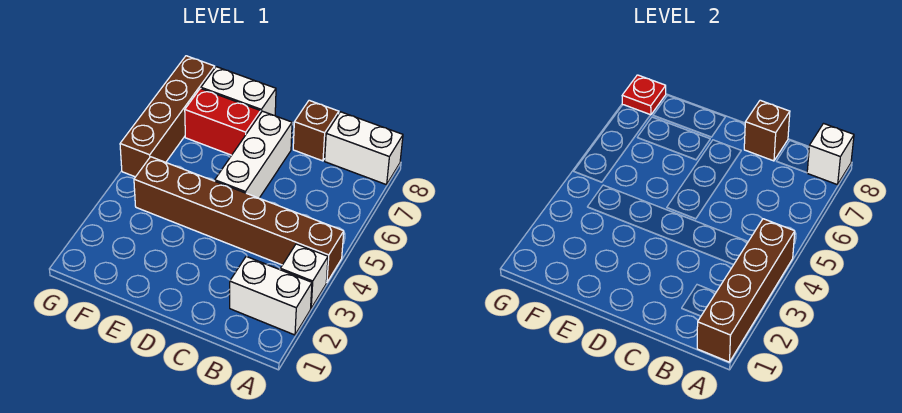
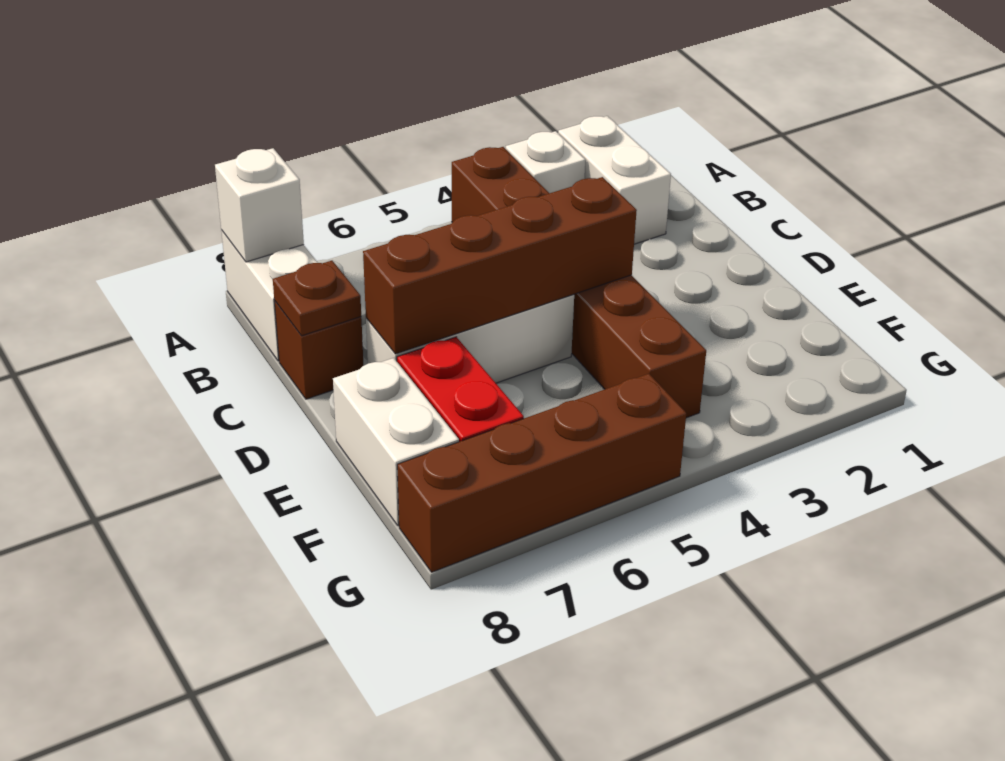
brown brick A1:A4 level 2 -> brown brick D4:D7 level 2
brown brick C8 level 2 -> brown plate C8 level 2
red plate G8 level 2 -> none

